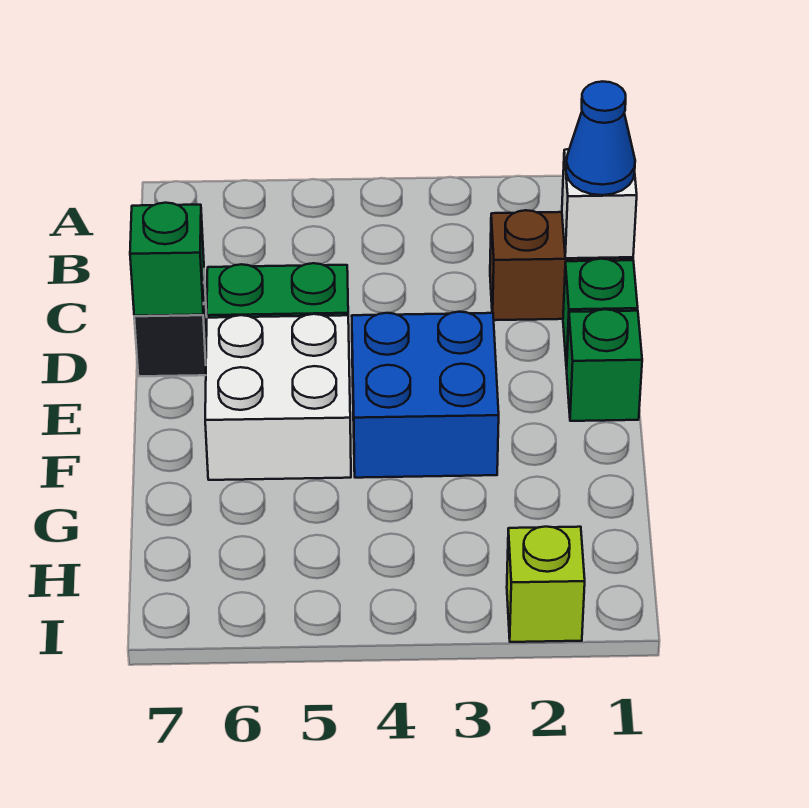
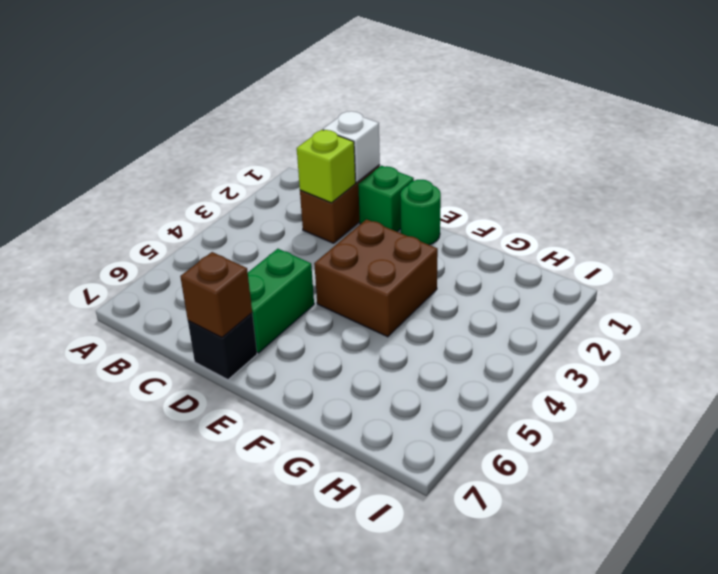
blue cone C1 level 3 -> none
green brick D7 level 2 -> brown brick D7 level 2
green brick E1 level 1 -> green round brick E1 level 1
blue brick E3:F4 level 1 -> brown brick E3:F4 level 1
white brick E5:F6 level 1 -> none
lime brick I2 level 1 -> lime brick C2 level 2

